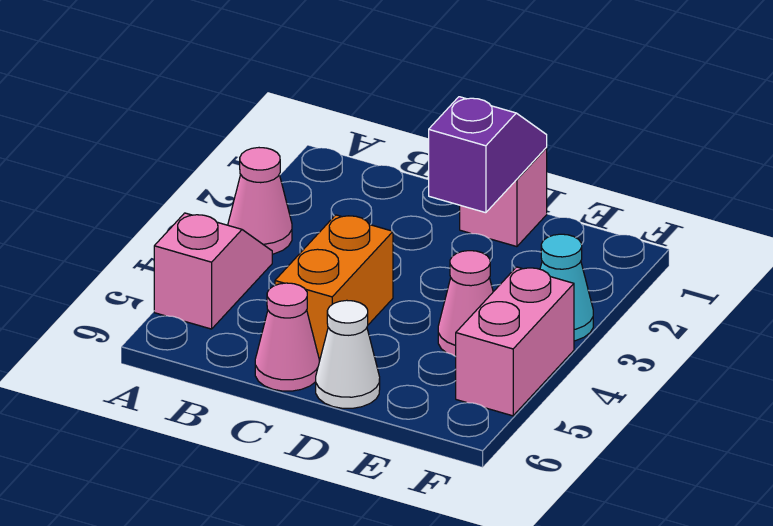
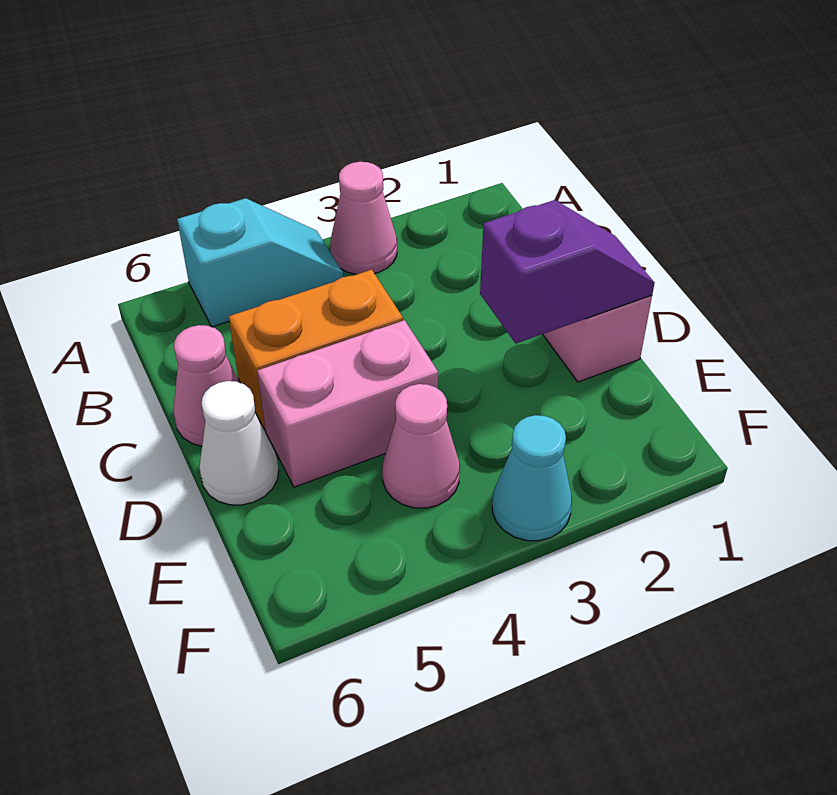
pink slope A4:A5 level 1 top 5 -> cyan slope A4:A5 level 1 top 5
pink brick F4:F5 level 1 -> pink brick D4:D5 level 1

